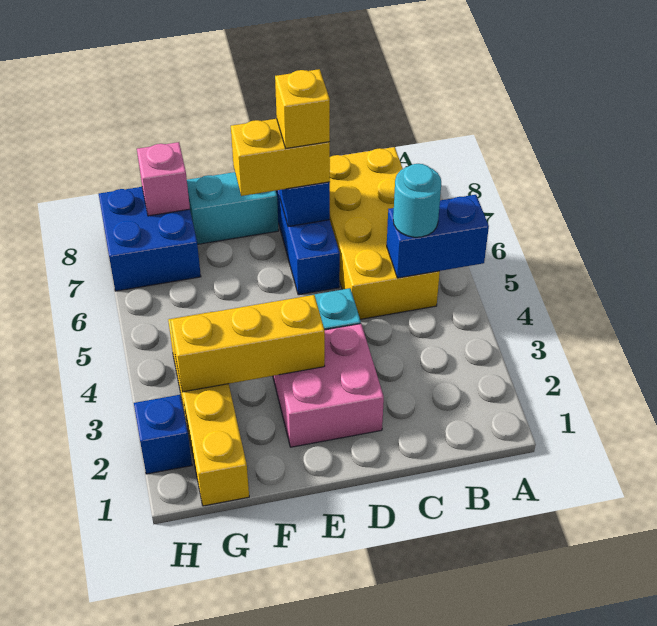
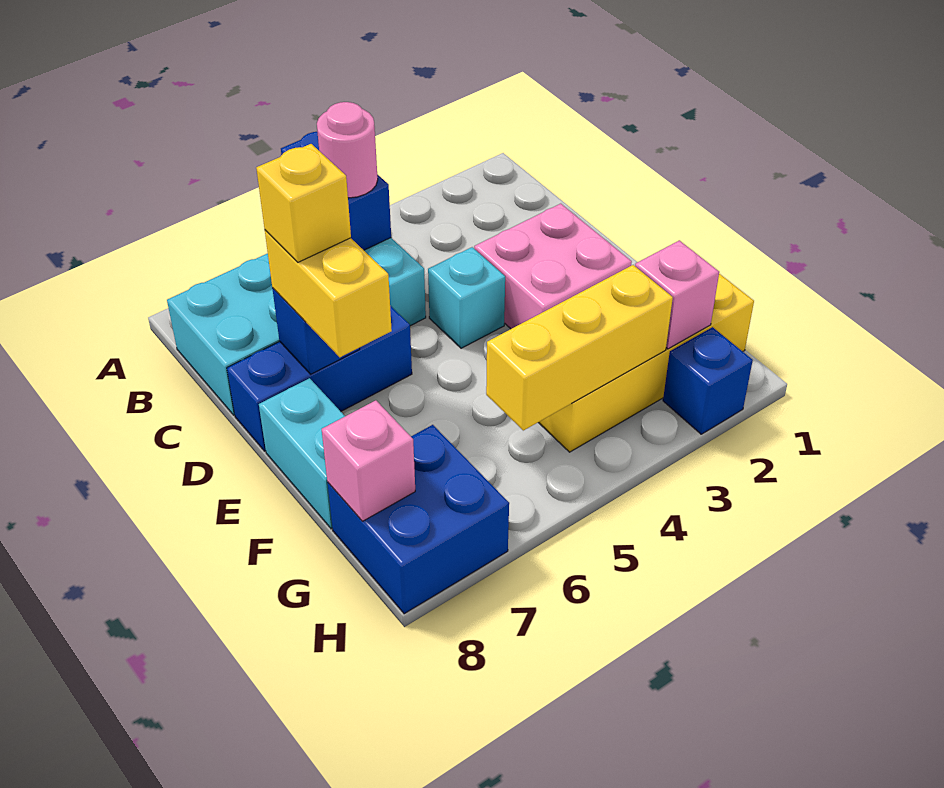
yellow brick B5:C8 level 1 -> cyan brick B5:C8 level 1
cyan round brick B5 level 3 -> pink round brick B5 level 3
yellow brick E3:G3 level 2 -> yellow brick G3:G5 level 2
none -> pink brick G2 level 2

